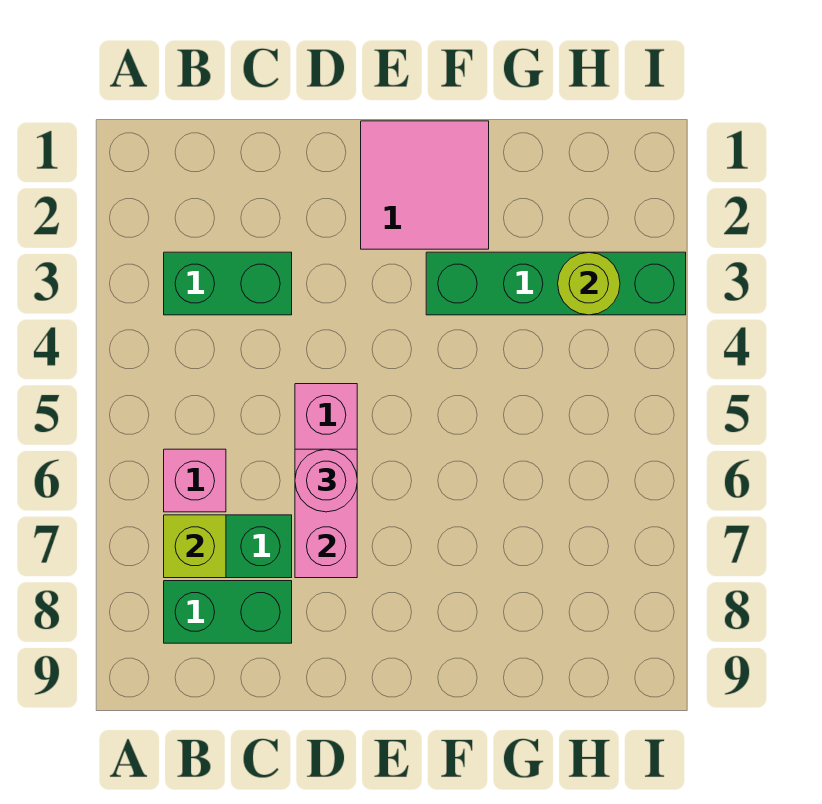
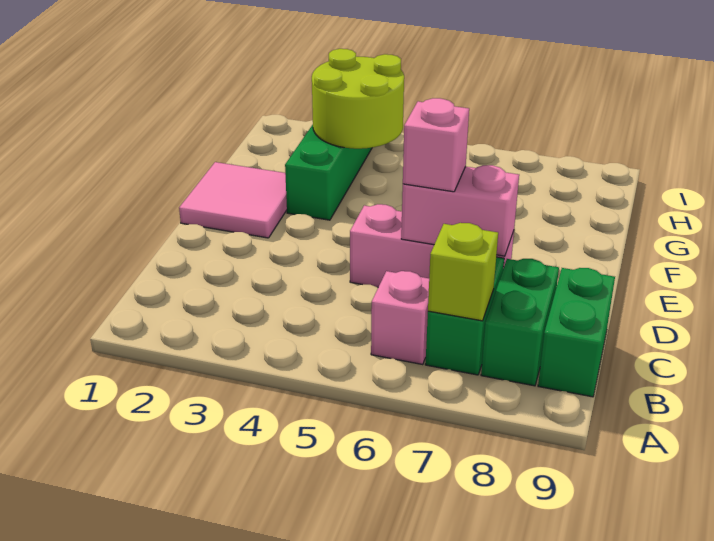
green brick B3:C3 level 1 -> green brick B9:C9 level 1
pink round brick D6 level 3 -> pink brick D6 level 3
lime round brick H3 level 2 -> lime round brick G3:H4 level 2

